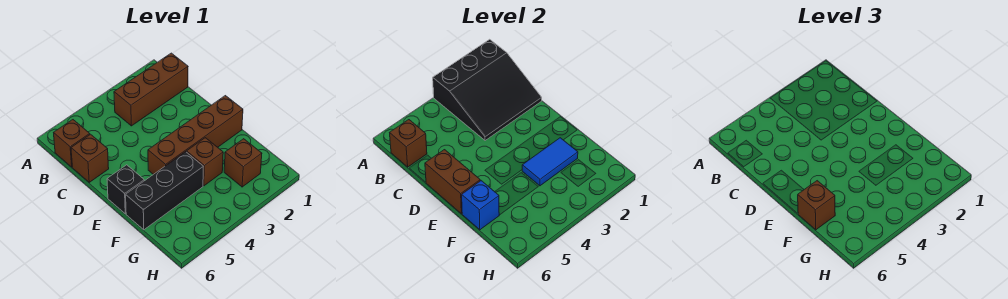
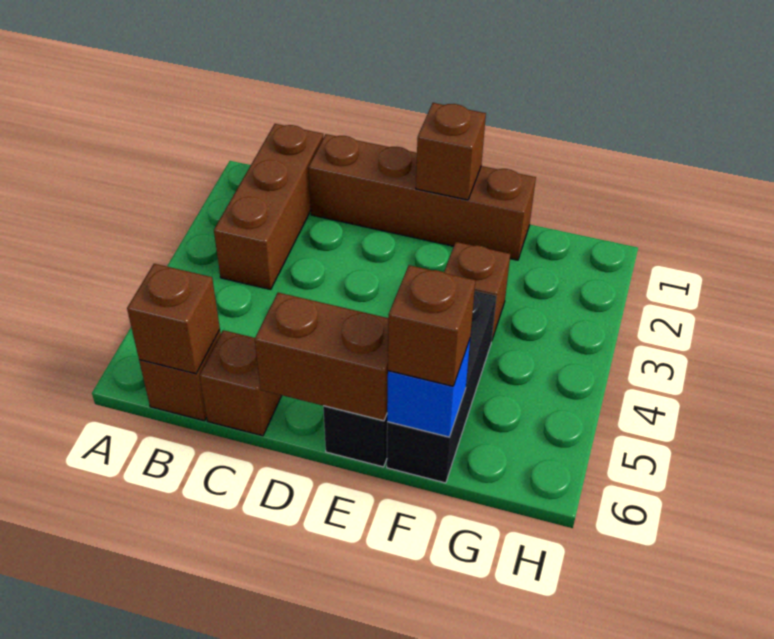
black slope A1:C3 level 2 top A -> none
brown brick E1:E4 level 1 -> brown brick C1:F1 level 1
blue tile F2:F3 level 2 -> none
brown brick G2 level 1 -> brown brick E1 level 2

